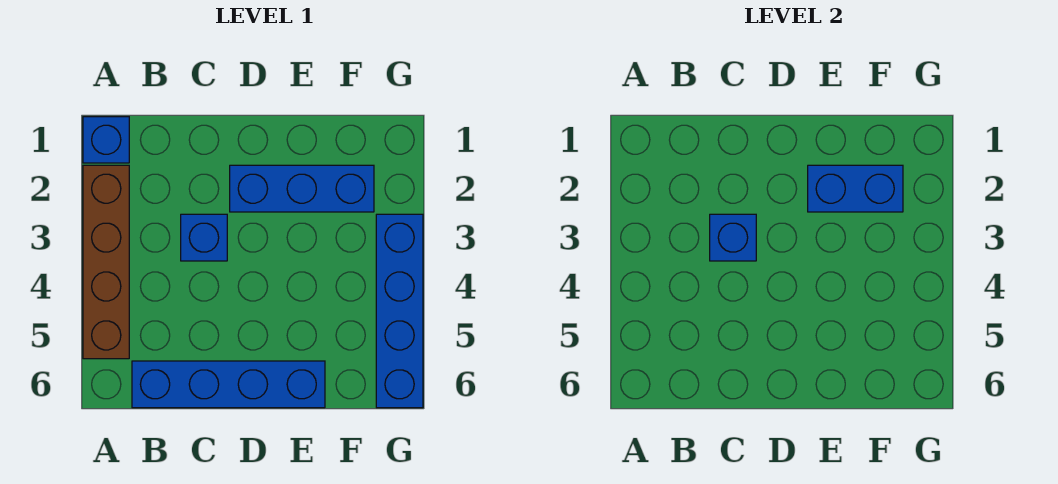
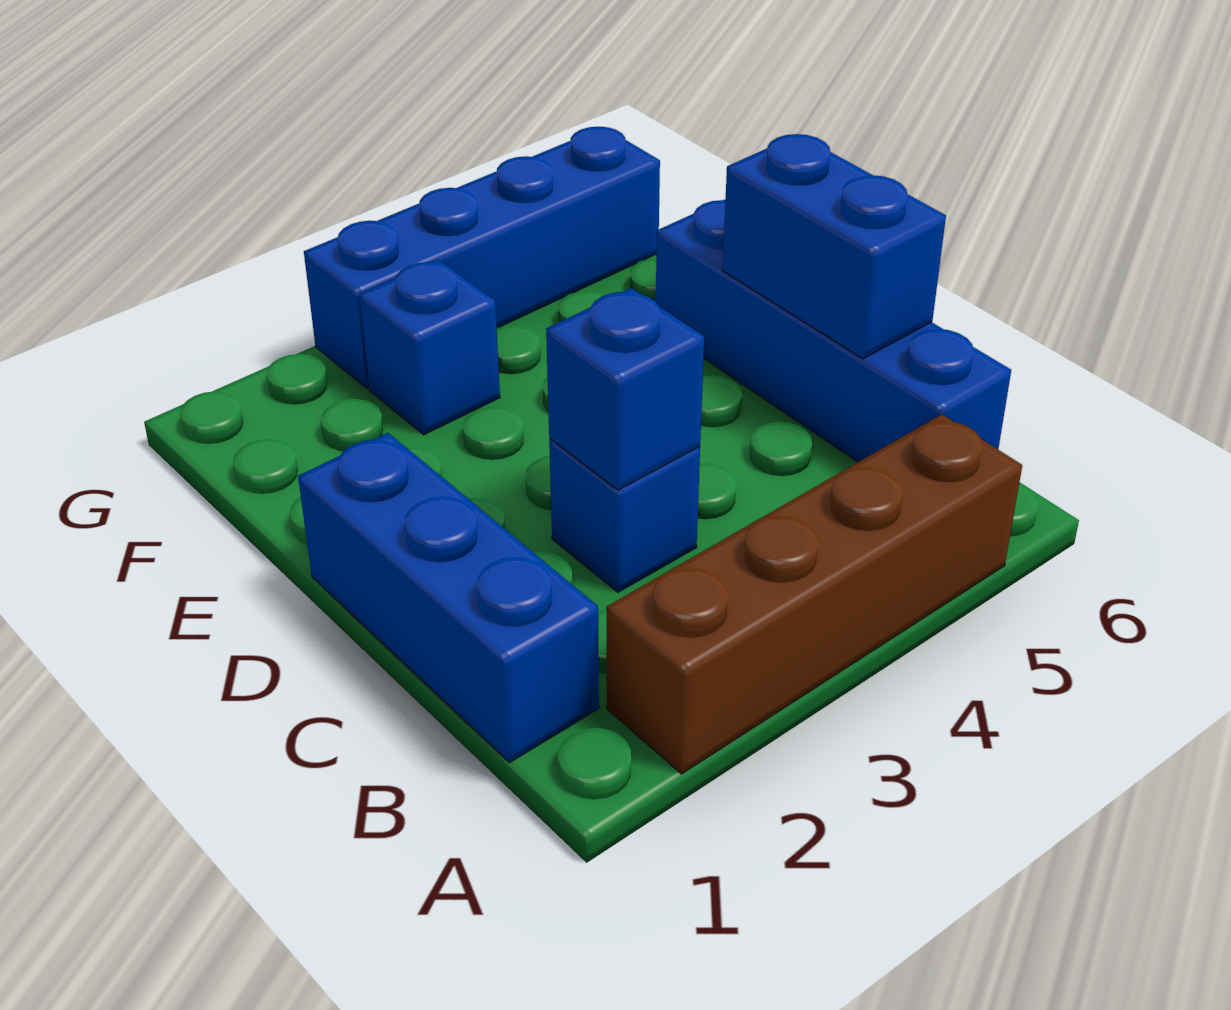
blue brick A1 level 1 -> blue brick F3 level 1
blue brick D2:F2 level 1 -> blue brick B1:D1 level 1
blue brick E2:F2 level 2 -> blue brick C6:D6 level 2

